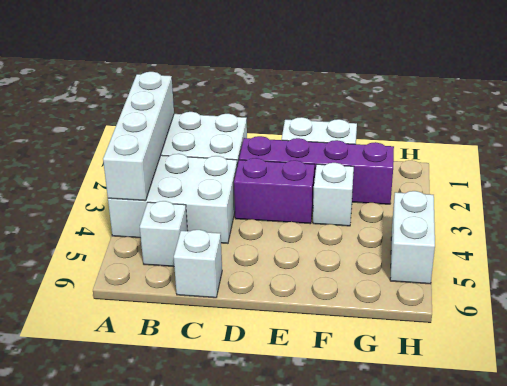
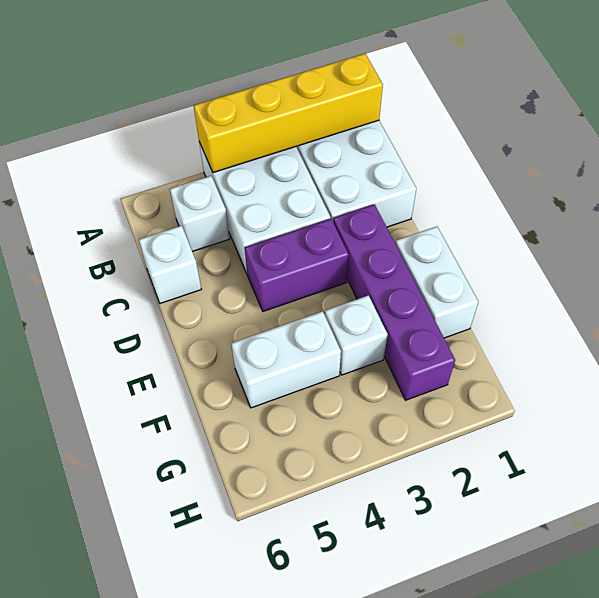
white brick A1:A4 level 2 -> yellow brick A1:A4 level 2
purple brick D3:E3 level 1 -> purple brick D3:D4 level 1
white brick H4:H5 level 1 -> white brick F4:F5 level 1

